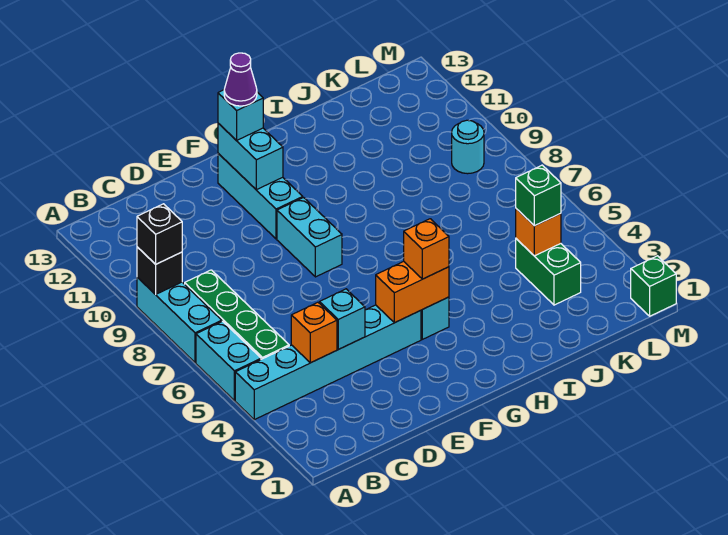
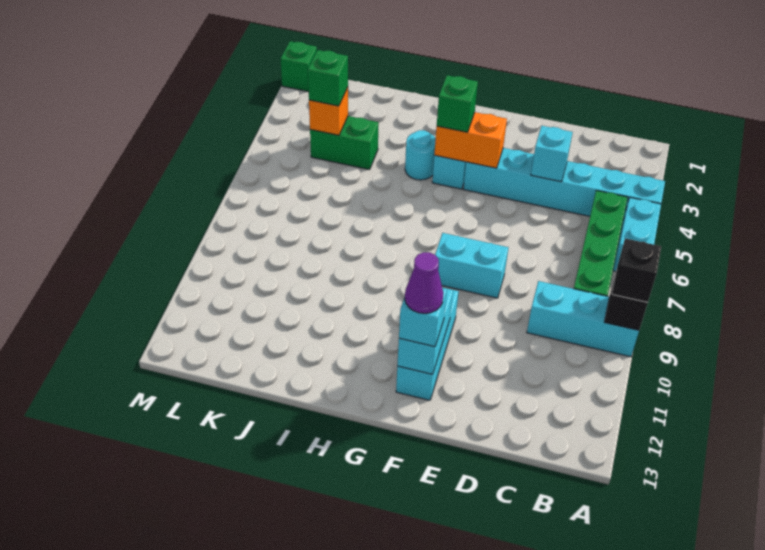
cyan brick A7:A9 level 1 -> cyan brick A9:C9 level 1
orange brick C4 level 2 -> none
cyan brick F8:F9 level 1 -> cyan brick E8:F8 level 1
orange brick G4 level 3 -> green brick G4 level 3
green brick K3:K4 level 1 -> green brick J4:K4 level 1
cyan round brick L9 level 1 -> cyan round brick H4 level 1

